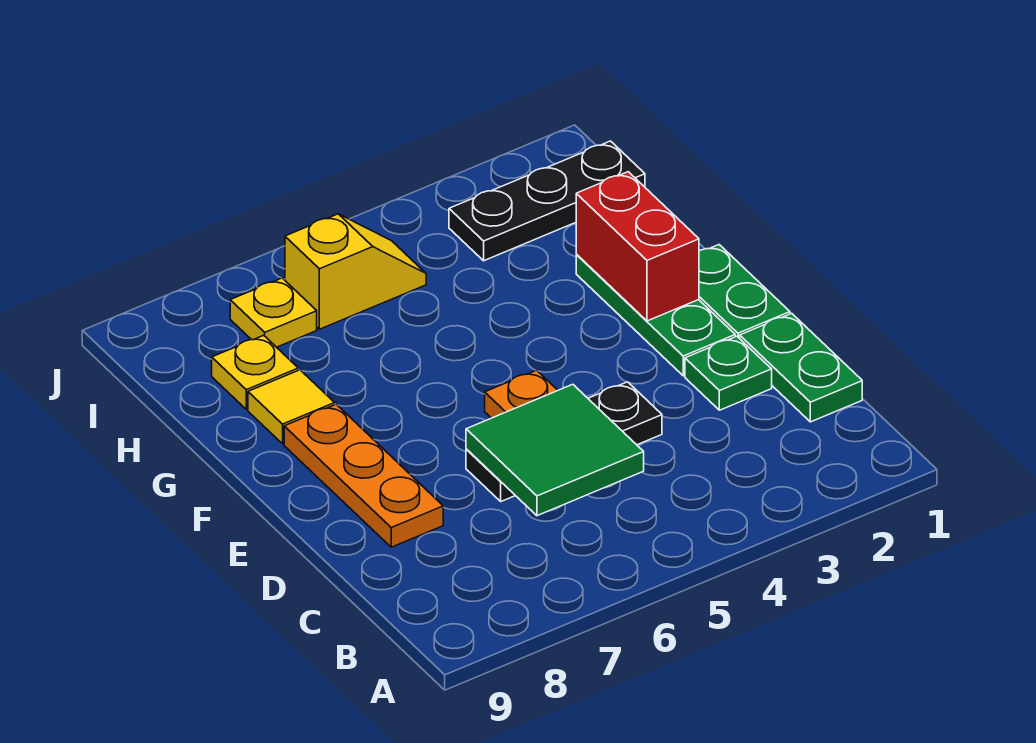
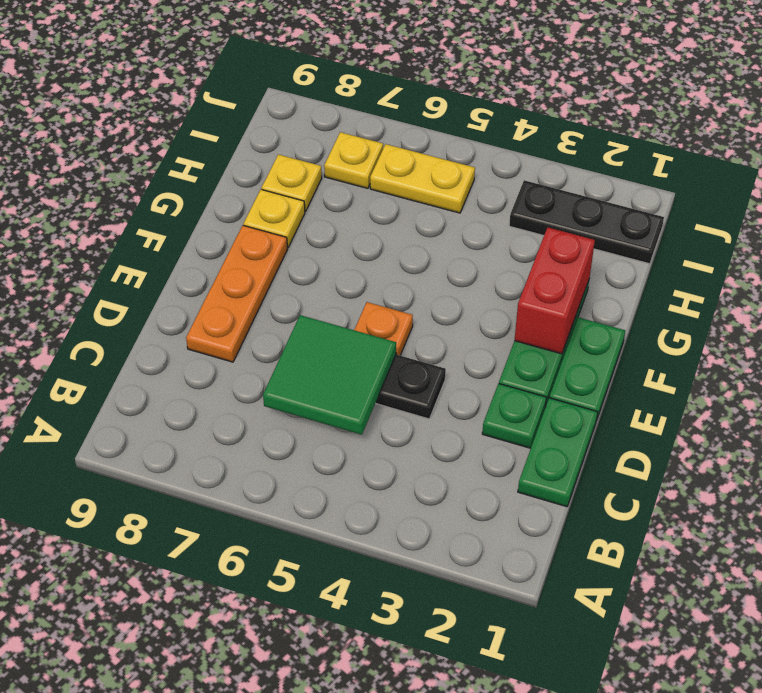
yellow tile G8 level 1 -> yellow plate G8 level 1
yellow slope I5:I6 level 1 top 6 -> yellow plate I5:I6 level 1

